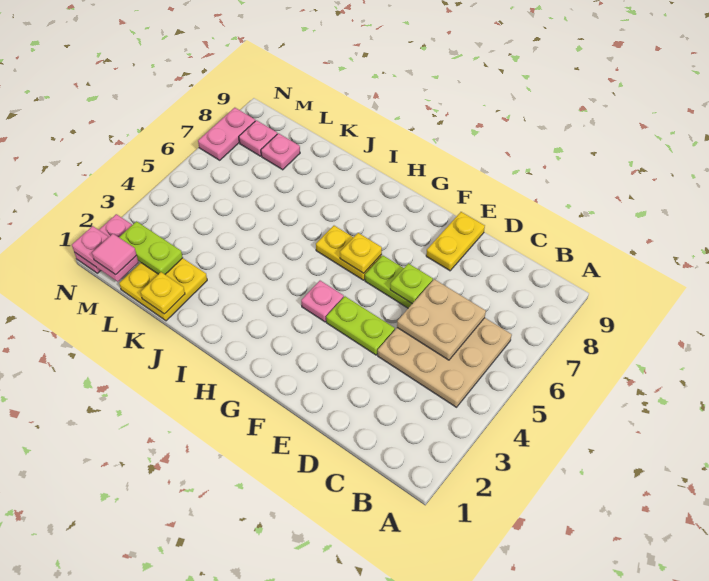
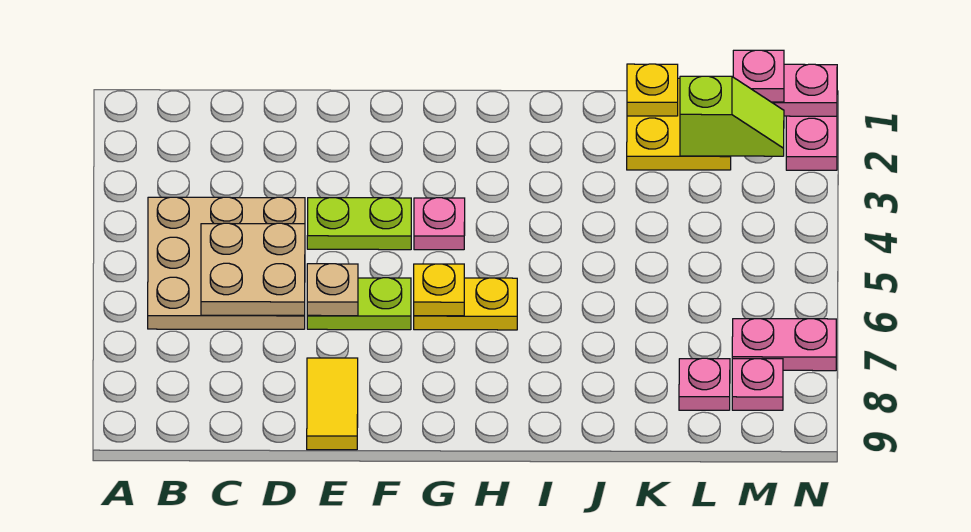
lime plate E6 level 2 -> tan plate E6 level 2
yellow plate E8:E9 level 1 -> yellow tile E8:E9 level 1
lime plate L2:M2 level 2 -> lime slope L2:M2 level 2 top L
pink tile M1 level 3 -> pink plate M1 level 3
pink plate N7:N8 level 1 -> pink plate M7:N7 level 1

